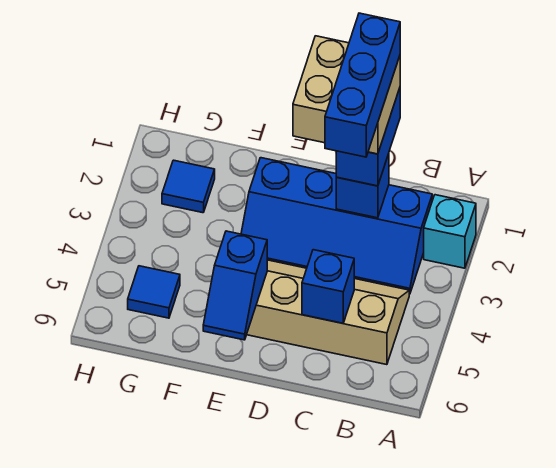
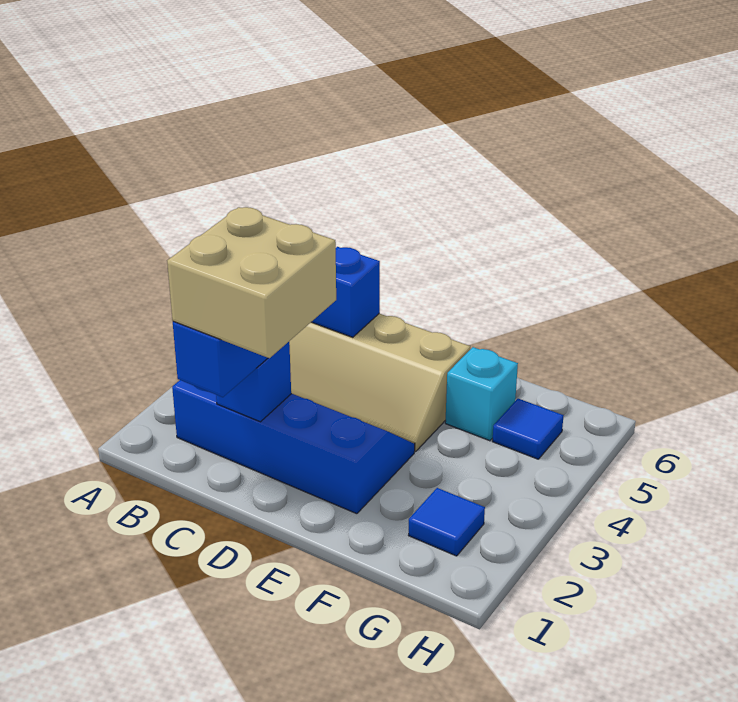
cyan brick A2 level 1 -> cyan brick F5 level 1
blue brick C1:C3 level 5 -> none
blue slope E5:E6 level 2 top 5 -> none

